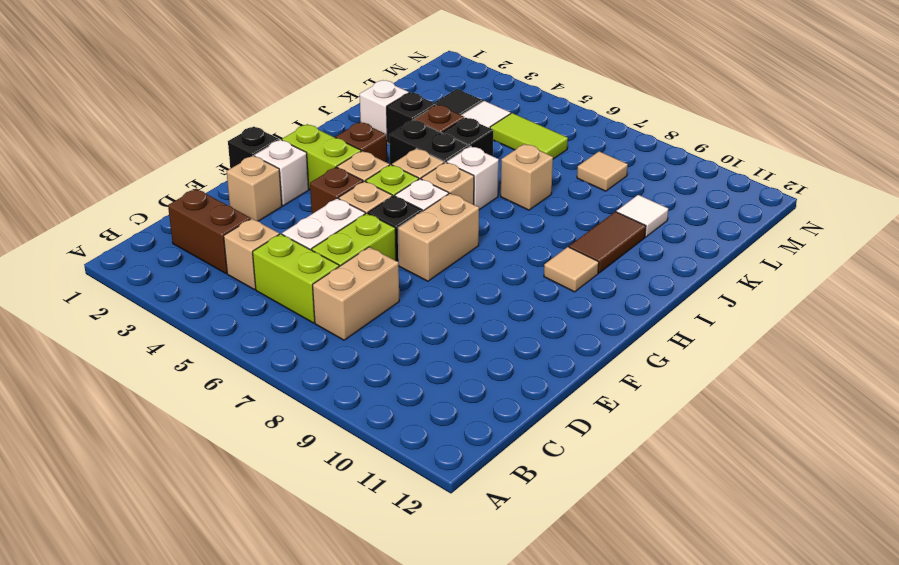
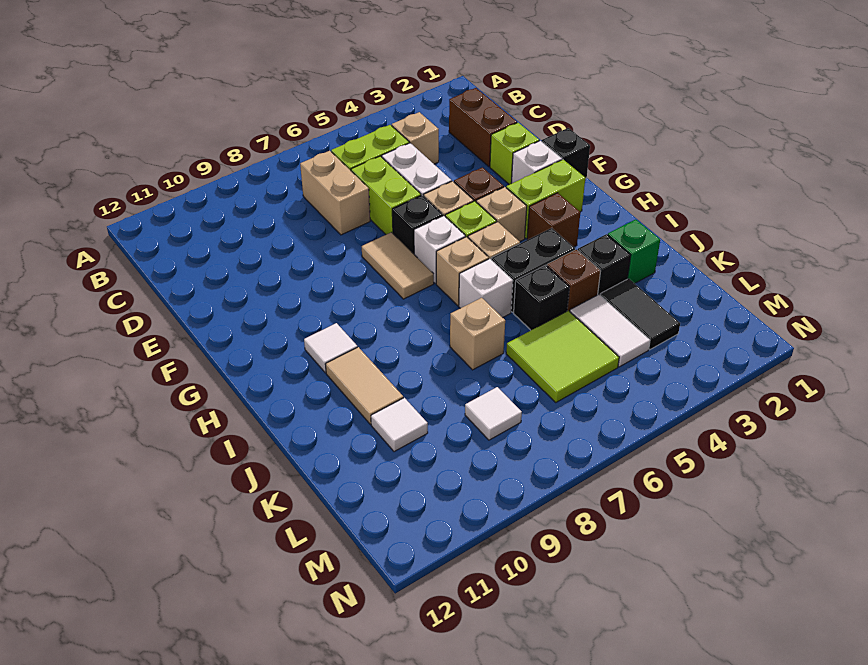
brown brick C2:C3 level 1 -> brown brick C2:D2 level 1
tan brick E2 level 1 -> lime brick E2 level 1
tan brick F7:G7 level 1 -> tan tile F7:G7 level 1
tan tile H10 level 1 -> white tile H10 level 1
brown tile I10:J10 level 1 -> tan tile I10:J10 level 1
white brick J2 level 1 -> green brick J2 level 1
lime tile L5:L6 level 1 -> lime tile K5:L6 level 1
tan tile L8 level 1 -> white tile L8 level 1

